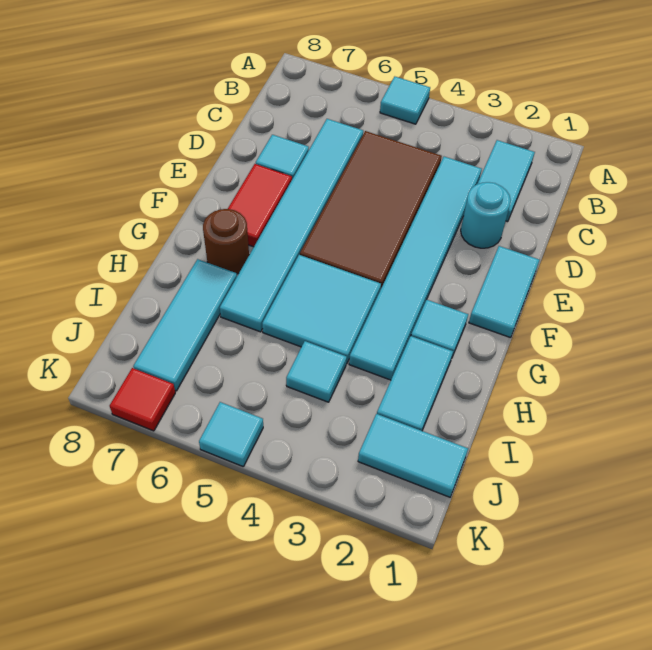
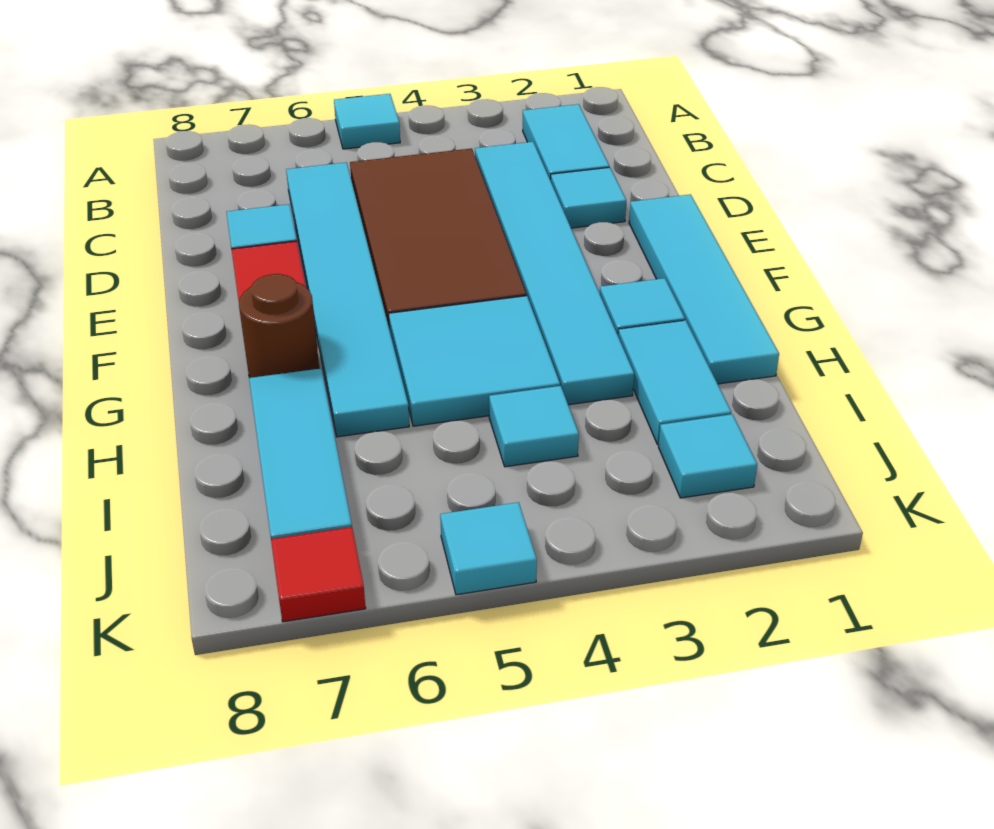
cyan round brick D2 level 1 -> cyan tile D2 level 1
cyan tile E1:F1 level 1 -> cyan tile E1:H1 level 1
cyan tile J1:J2 level 1 -> cyan tile J2 level 1

